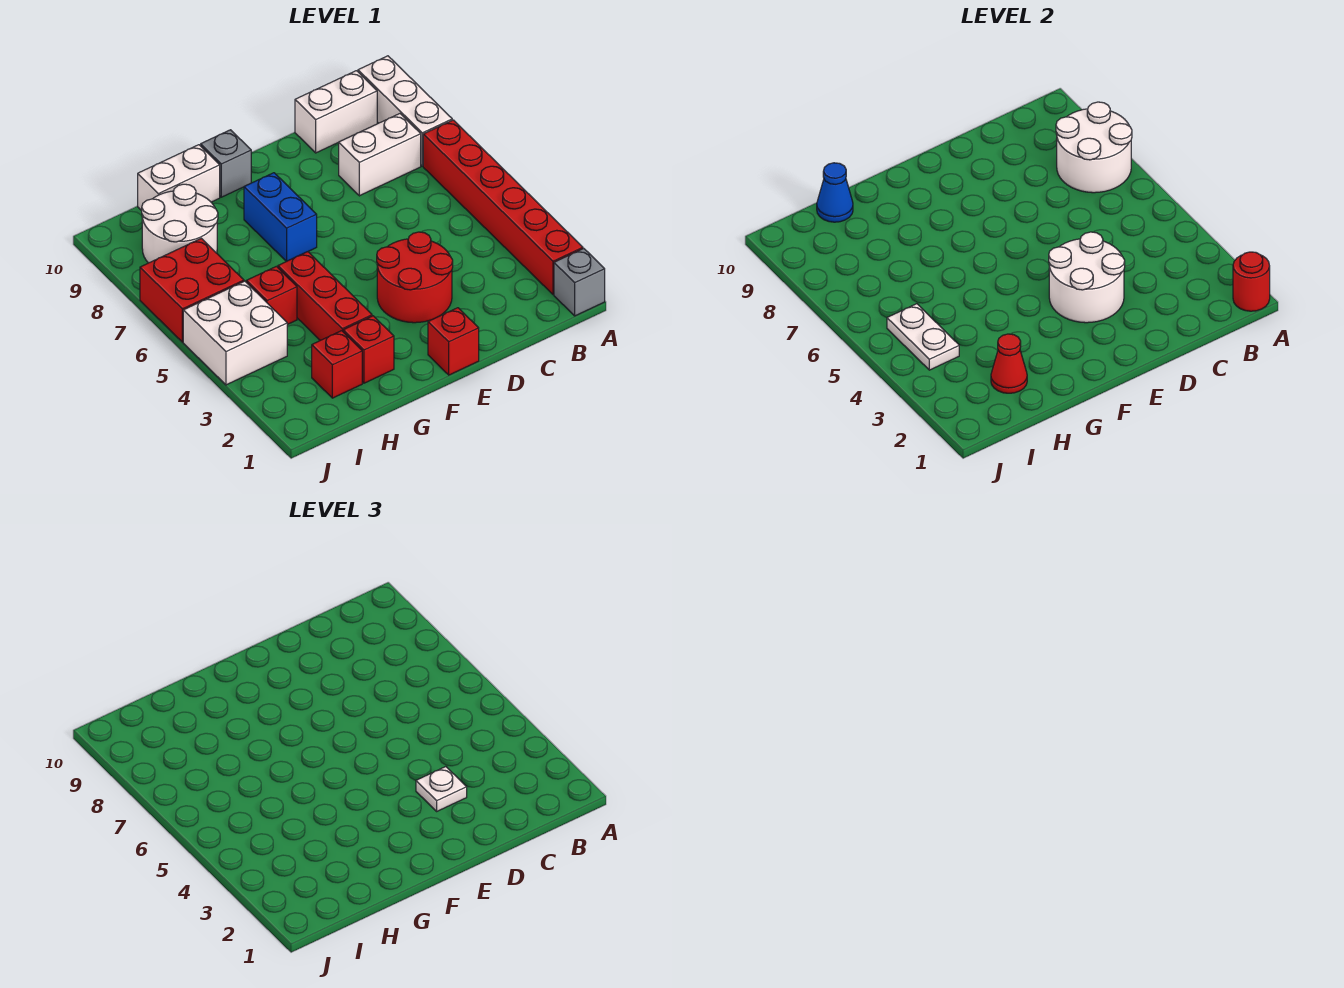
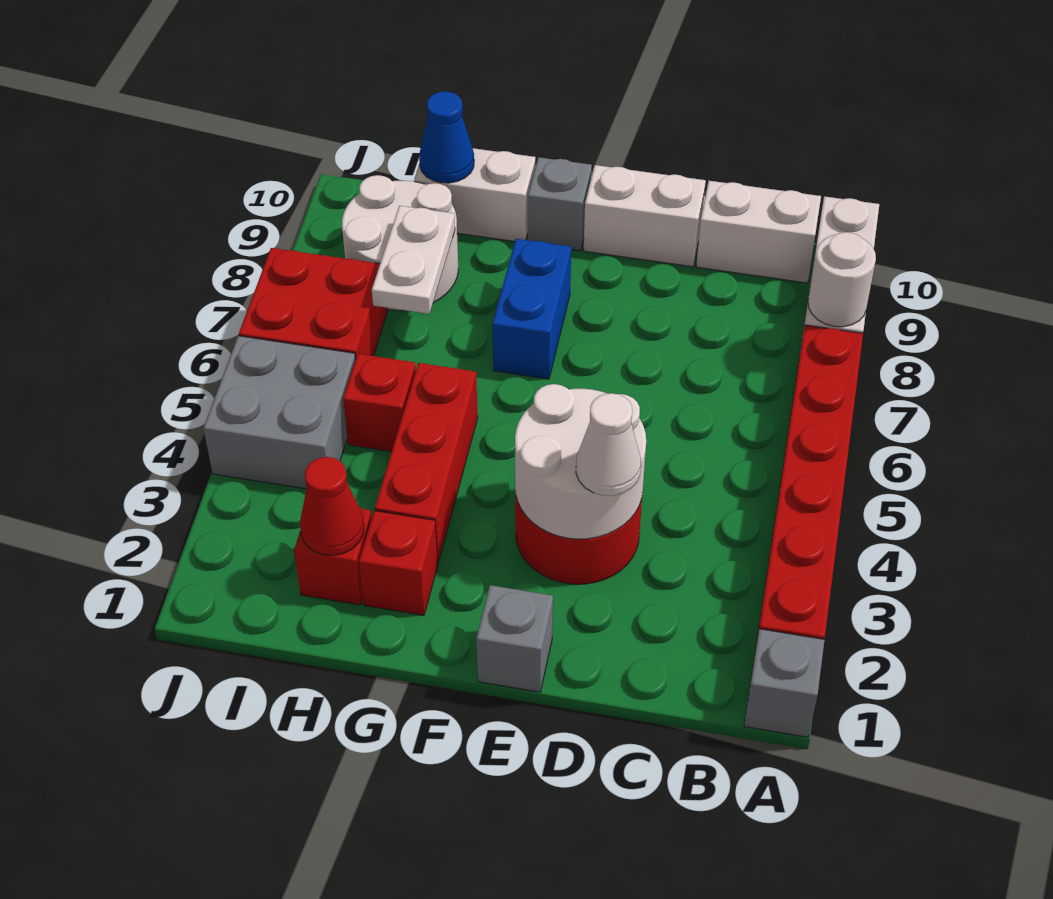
red round brick A1 level 2 -> none
white round brick A7:B8 level 2 -> white round brick A8 level 2
white brick B8:C8 level 1 -> white brick D10:E10 level 1
white plate D3 level 3 -> white cone D3 level 3
red brick E1 level 1 -> grey brick E1 level 1
white brick I4:J5 level 1 -> grey brick I4:J5 level 1
white plate I4:I5 level 2 -> white plate H7:H8 level 2

